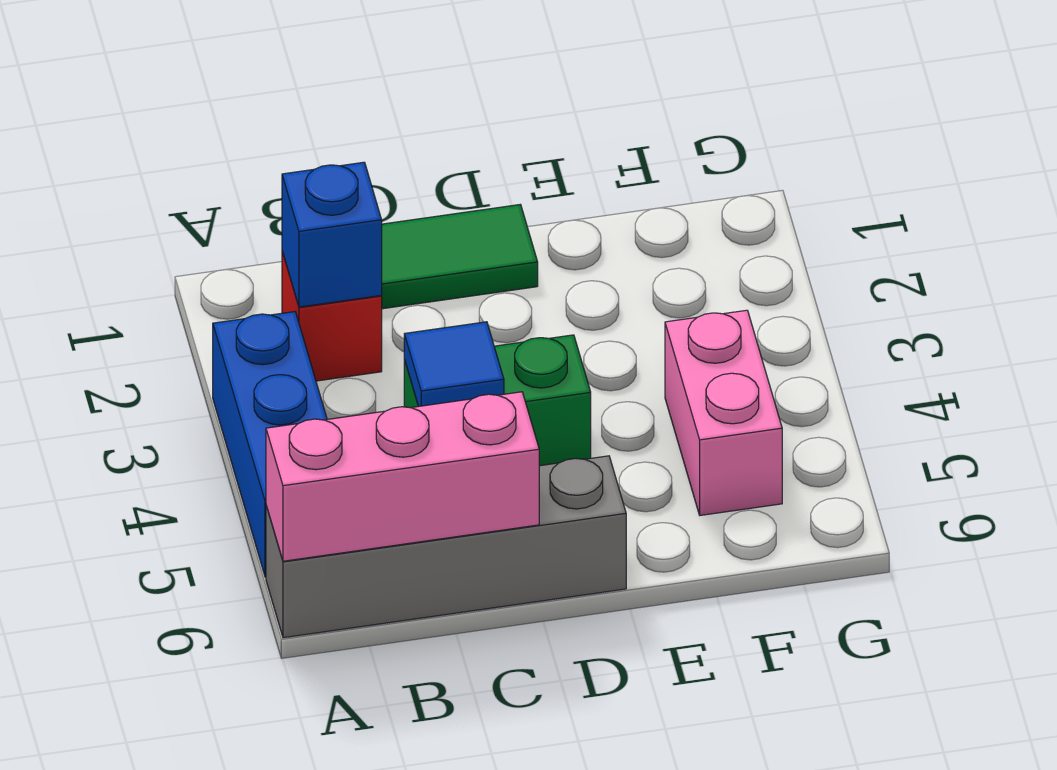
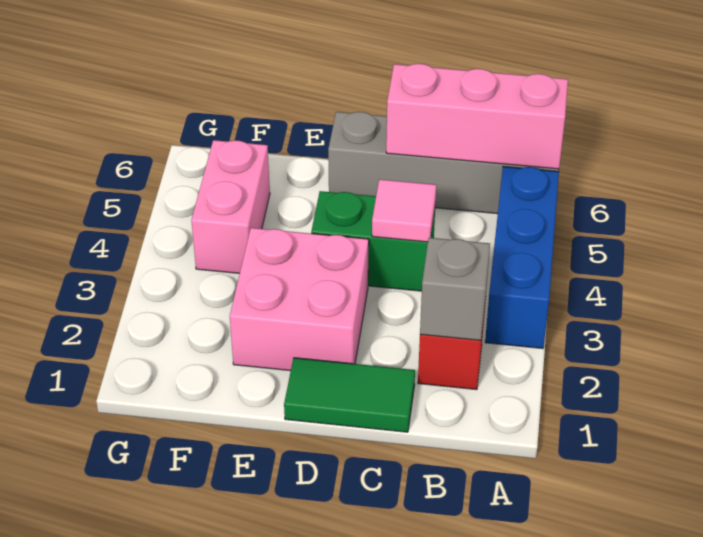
blue brick B2 level 2 -> grey brick B2 level 2
blue tile C4 level 2 -> pink tile C4 level 2
none -> pink brick D2:E3 level 1

